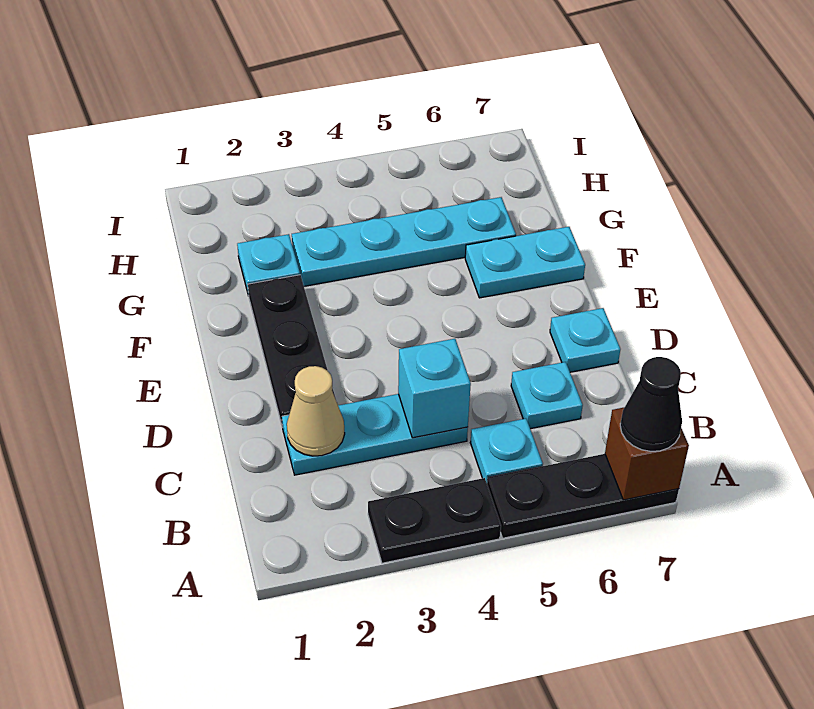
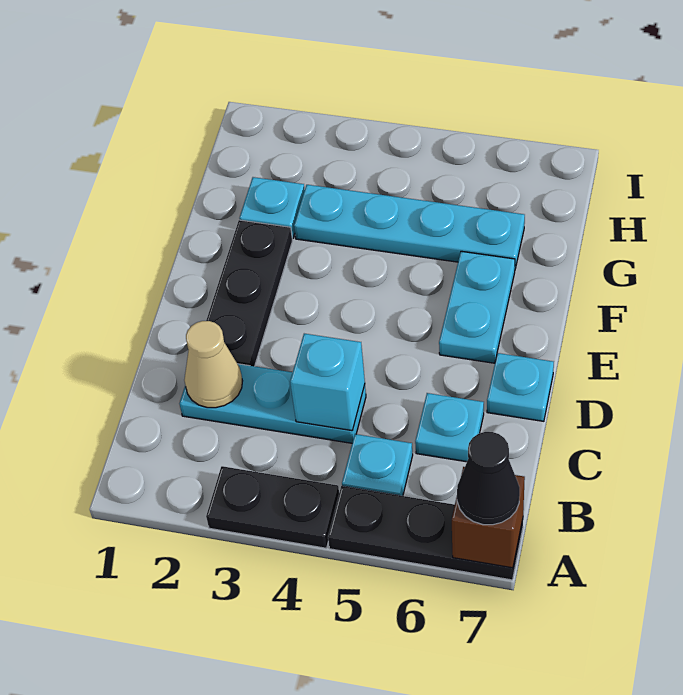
cyan plate F6:F7 level 1 -> cyan plate E6:F6 level 1

